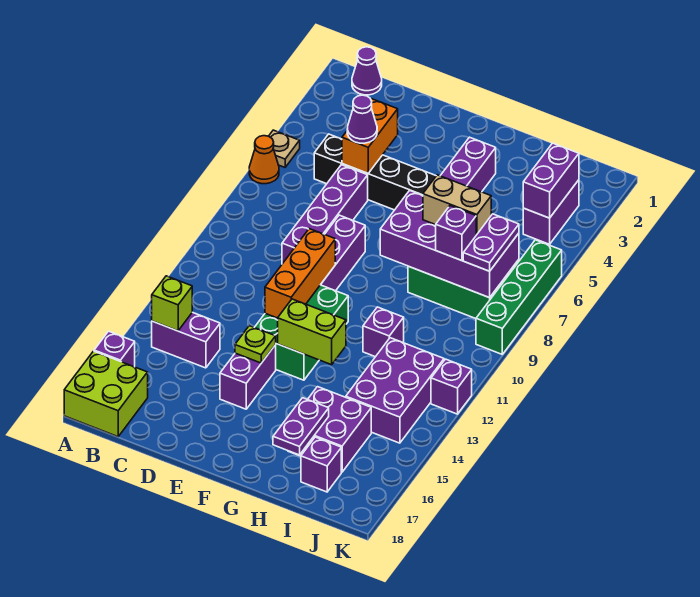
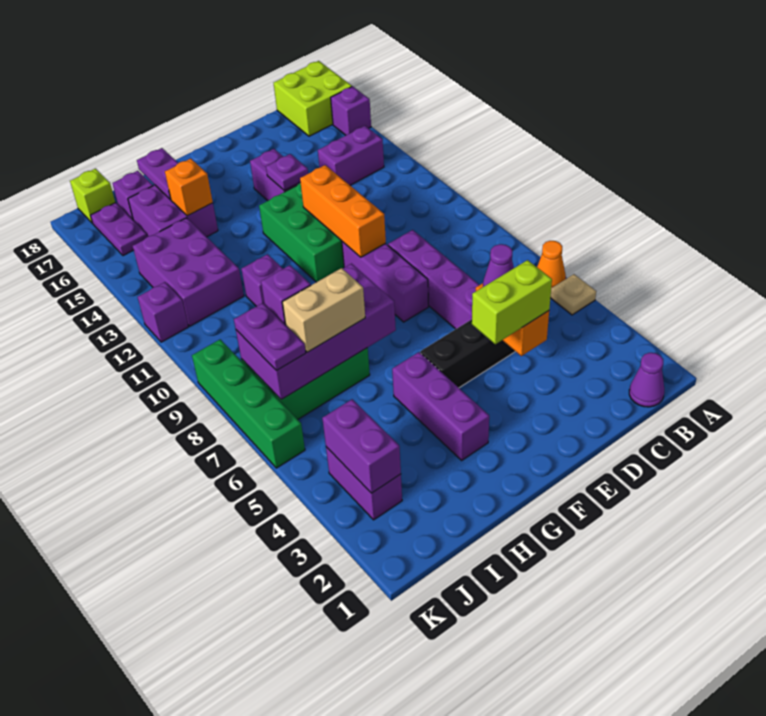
lime brick B14 level 2 -> lime brick J18 level 1
lime plate E14 level 2 -> purple plate E14 level 2
lime brick F13:G13 level 2 -> lime brick D4:E4 level 3
none -> orange brick H15 level 2
none -> purple plate J16:J17 level 1

